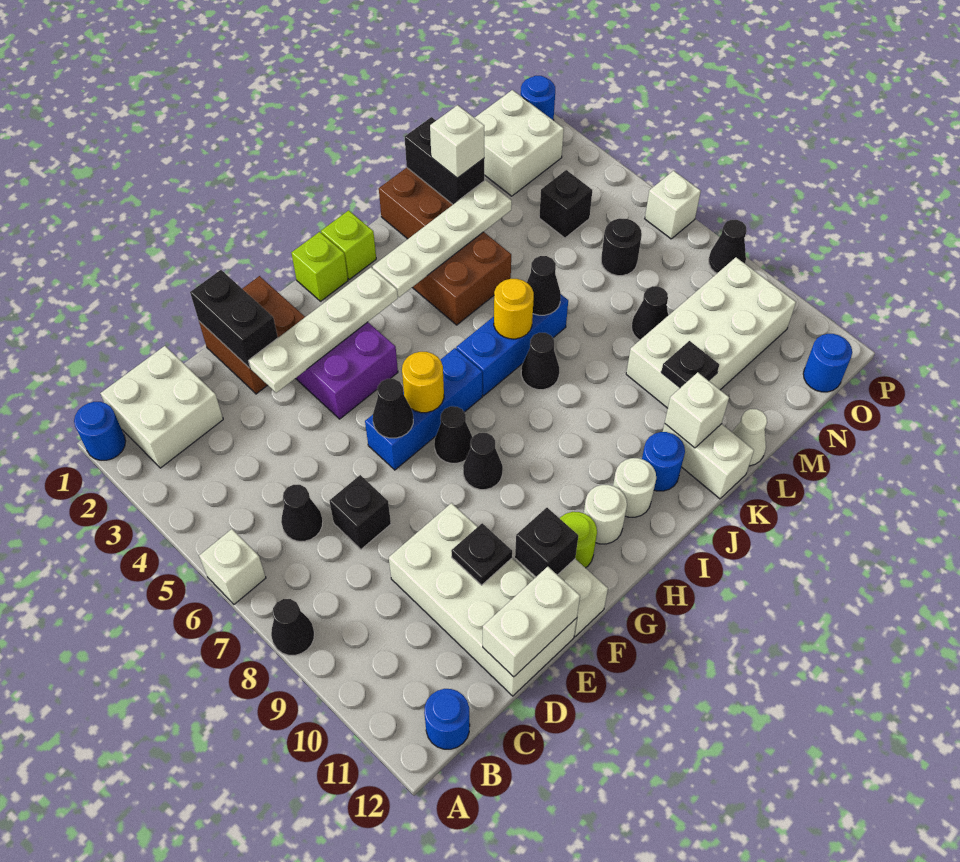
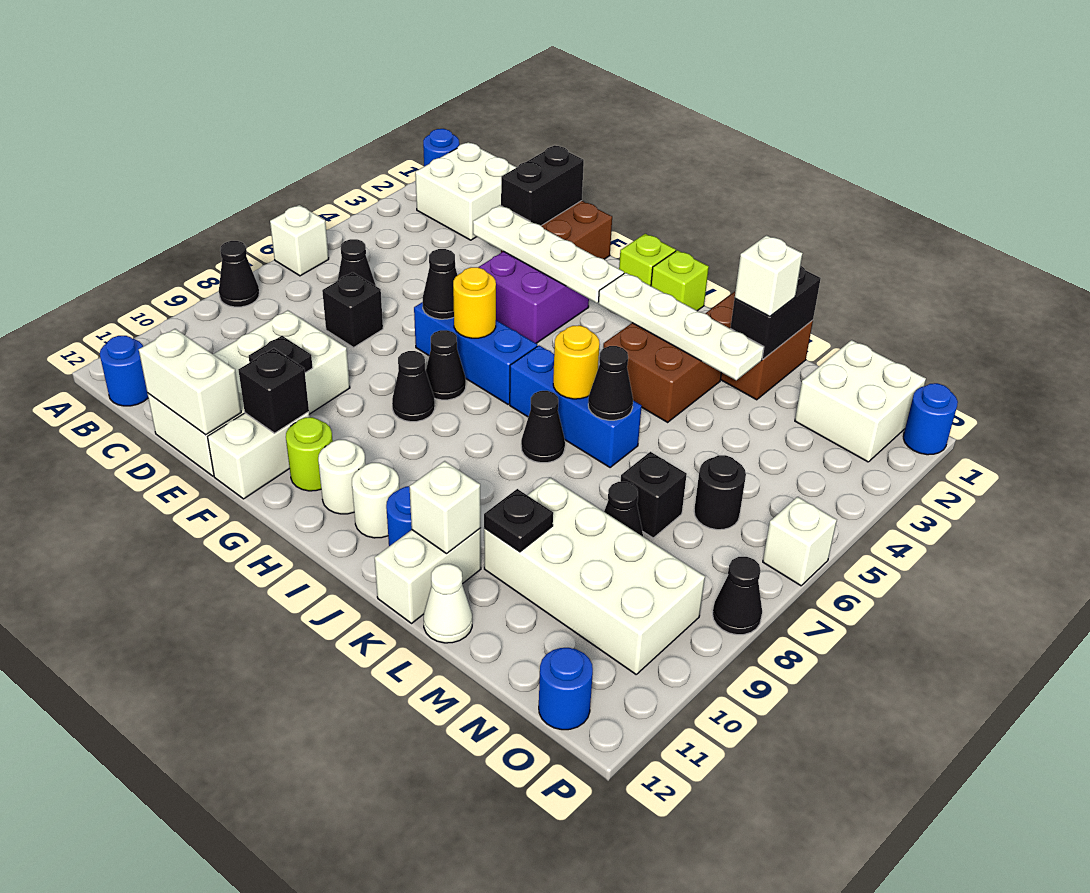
black brick N4 level 1 -> black brick M7 level 1

